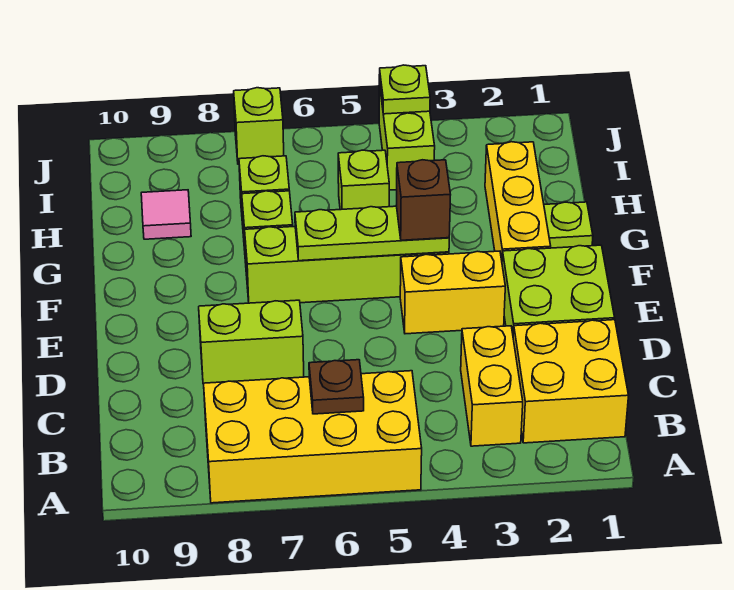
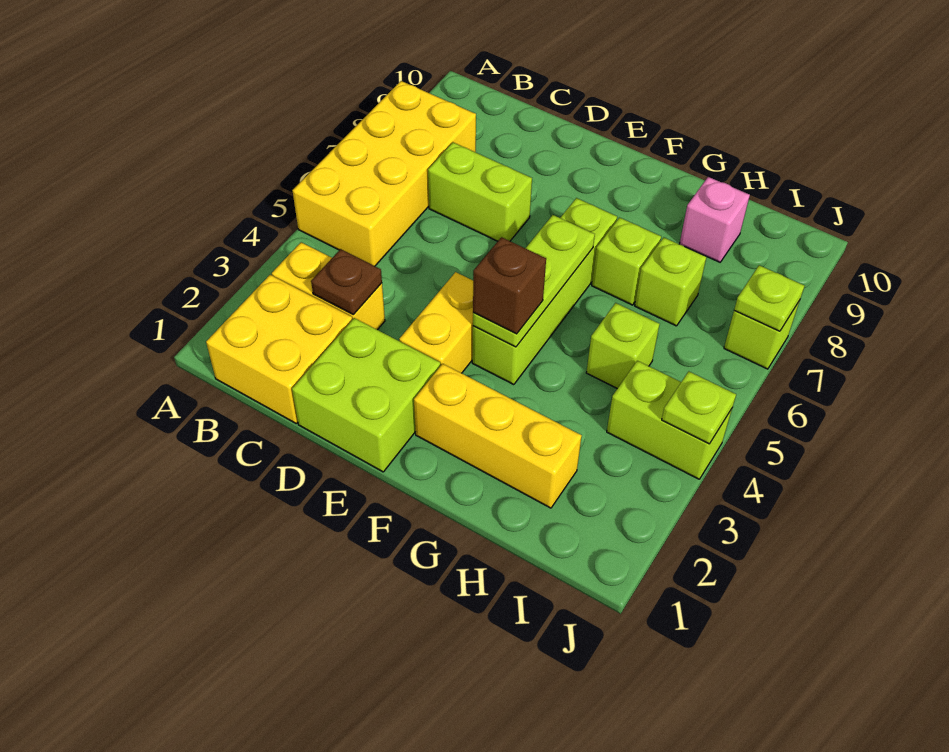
brown plate B6 level 2 -> brown plate C3 level 2
lime brick D7:D8 level 1 -> lime brick C7:D7 level 1
lime plate G1 level 1 -> lime plate J7 level 2
pink tile H9 level 1 -> pink brick H9 level 1

